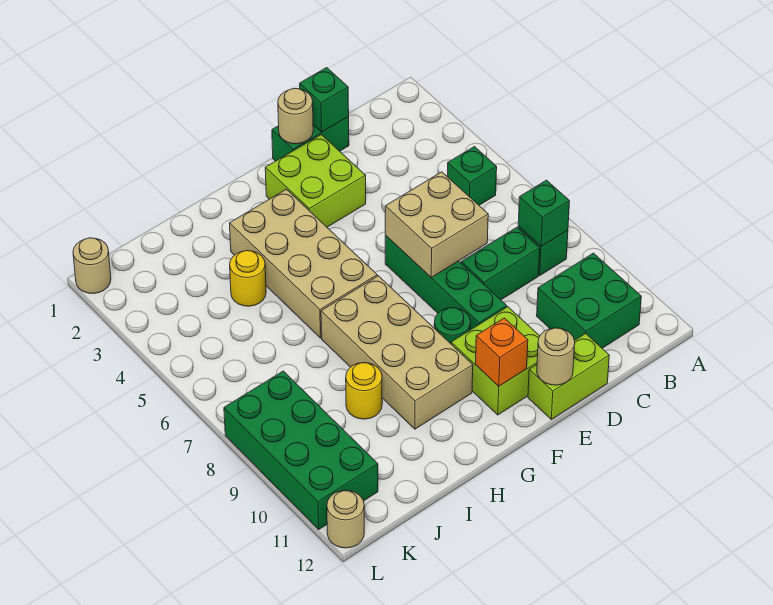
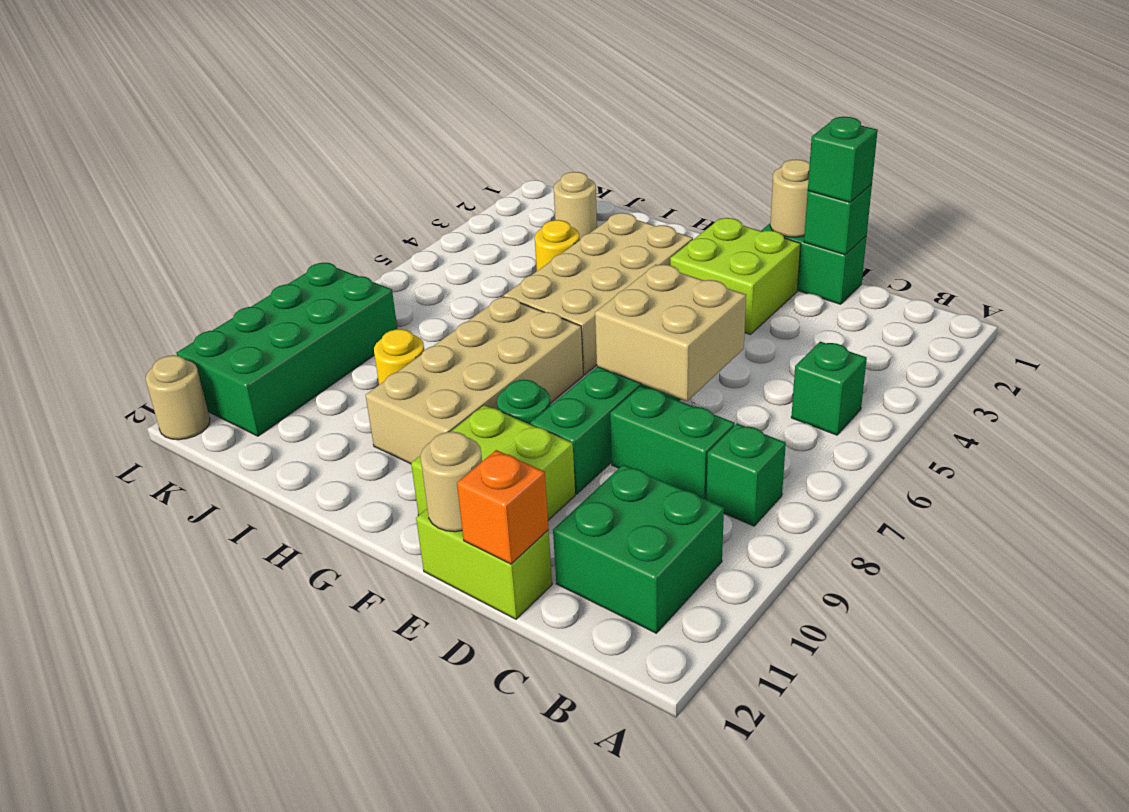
green brick B8 level 2 -> green brick D1 level 3
orange brick F11 level 2 -> orange brick D12 level 2
tan round brick L1 level 1 -> tan round brick J2 level 1

